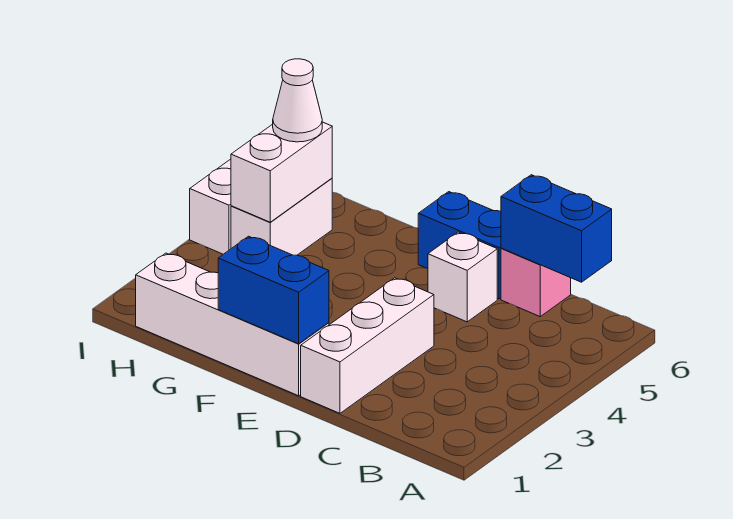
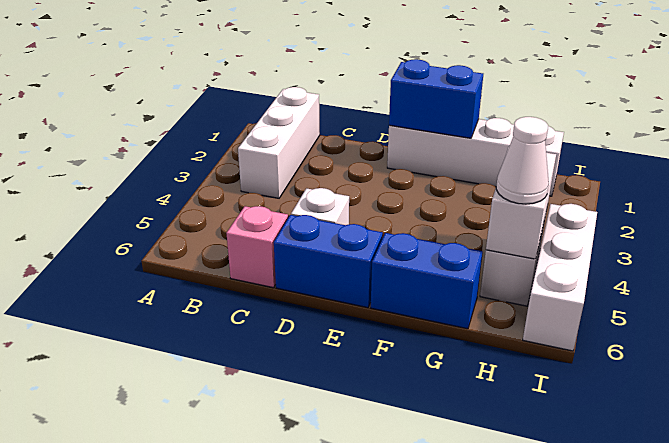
blue brick B6:C6 level 2 -> blue brick F6:G6 level 1
white brick D1:D3 level 1 -> white brick B1:B3 level 1

